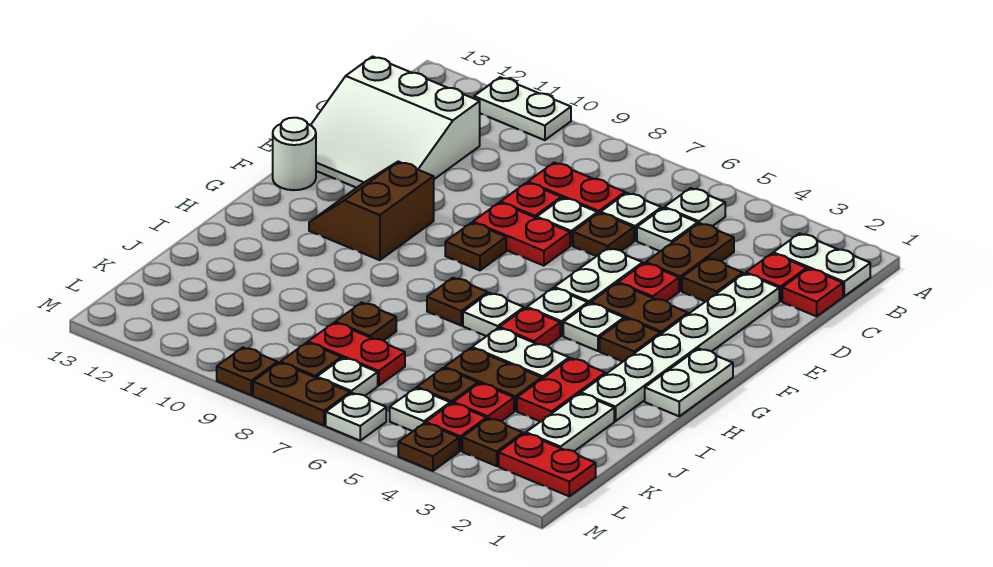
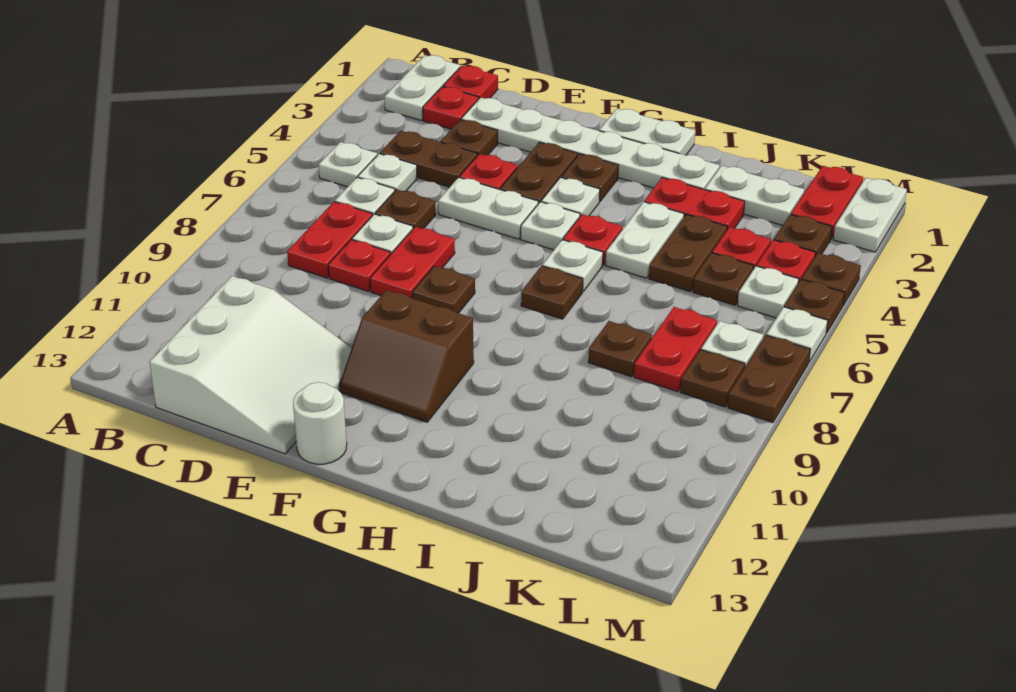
white plate A10:A11 level 1 -> white plate M1:M2 level 1
brown plate M9 level 1 -> brown plate M5 level 1

